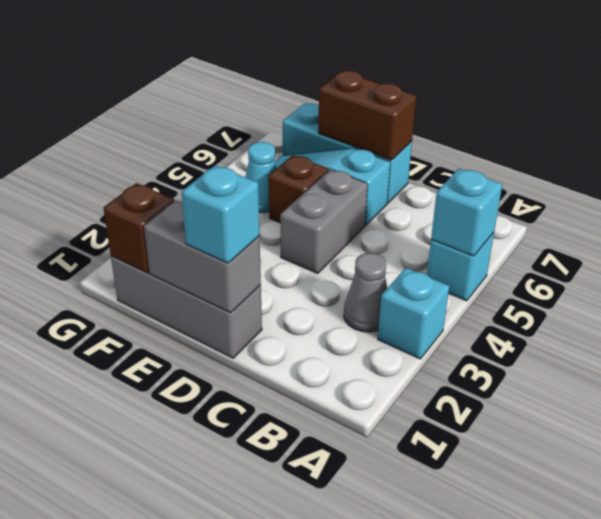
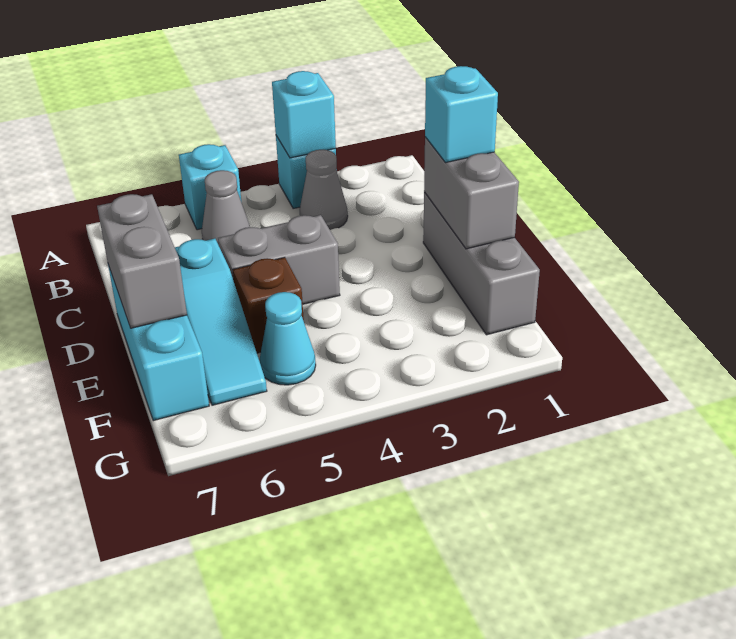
cyan brick A5 level 2 -> cyan brick A3 level 2
none -> grey cone B5 level 1
brown brick D7:E7 level 2 -> grey brick D7:E7 level 2
brown brick F1 level 2 -> none

